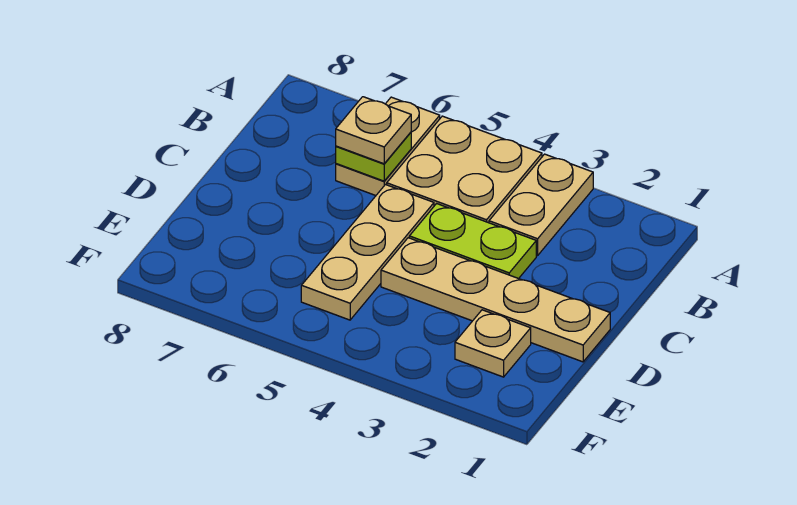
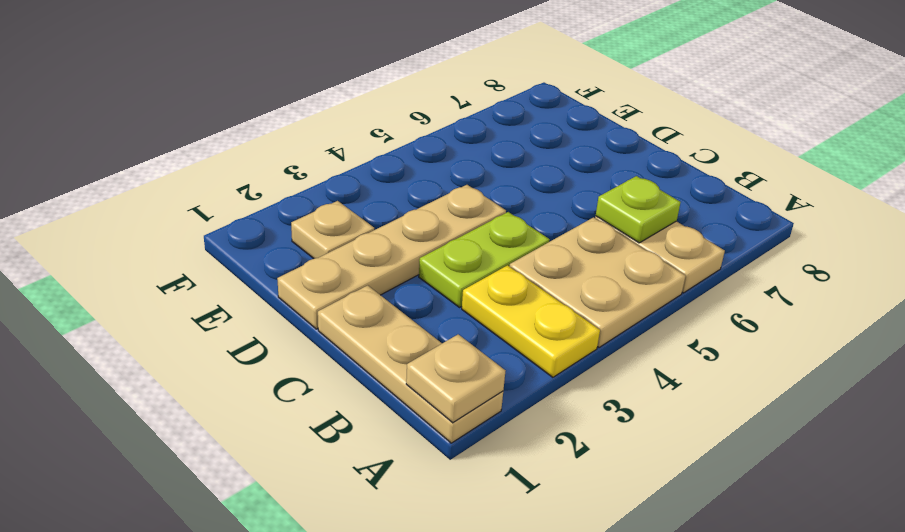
tan plate A3:B3 level 1 -> yellow plate A3:B3 level 1
tan plate B6 level 3 -> tan plate A1 level 2
tan plate C5:E5 level 1 -> tan plate A1:C1 level 1

